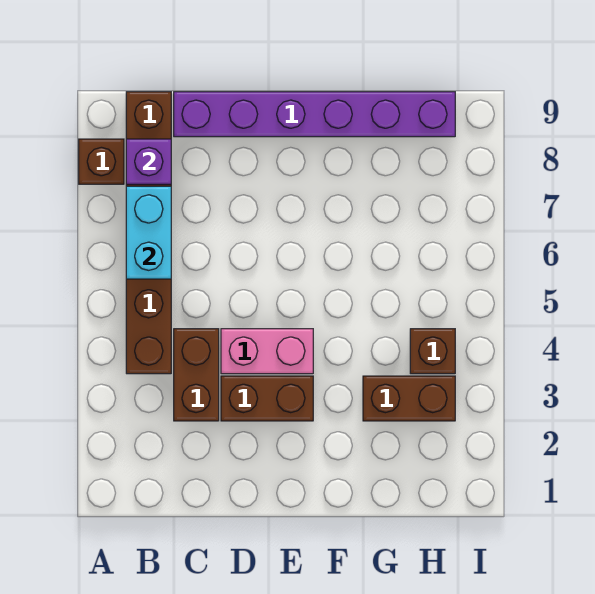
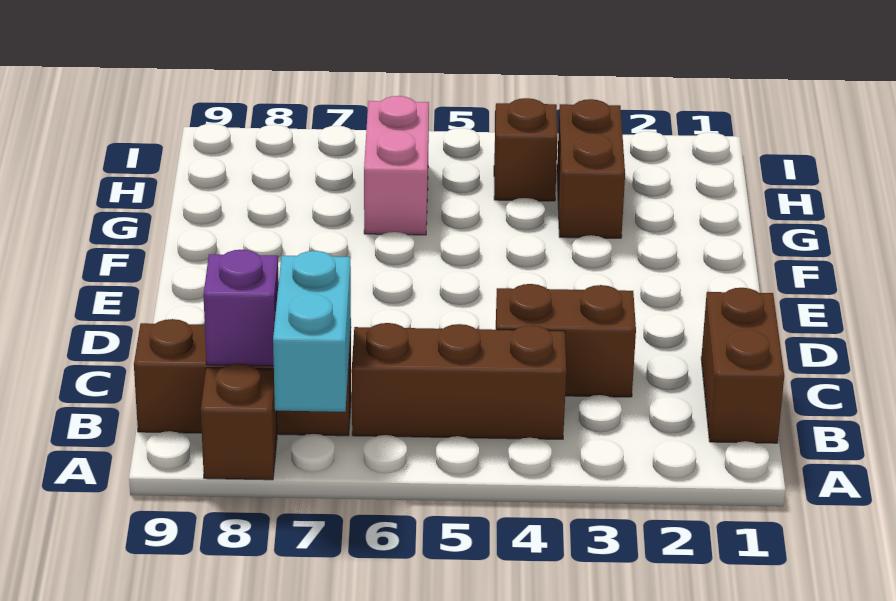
cyan brick B6:B7 level 2 -> cyan brick A7:B7 level 2
purple brick C9:H9 level 1 -> none
brown brick D3:E3 level 1 -> brown brick B1:C1 level 1
pink brick D4:E4 level 1 -> pink brick G6:H6 level 1

